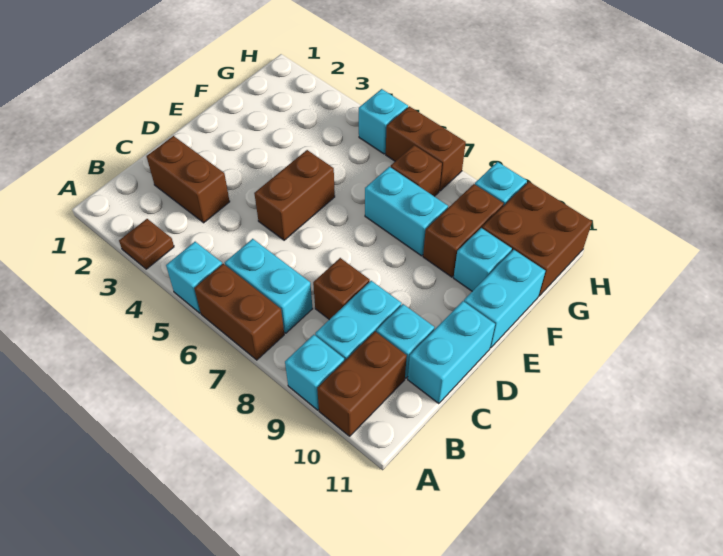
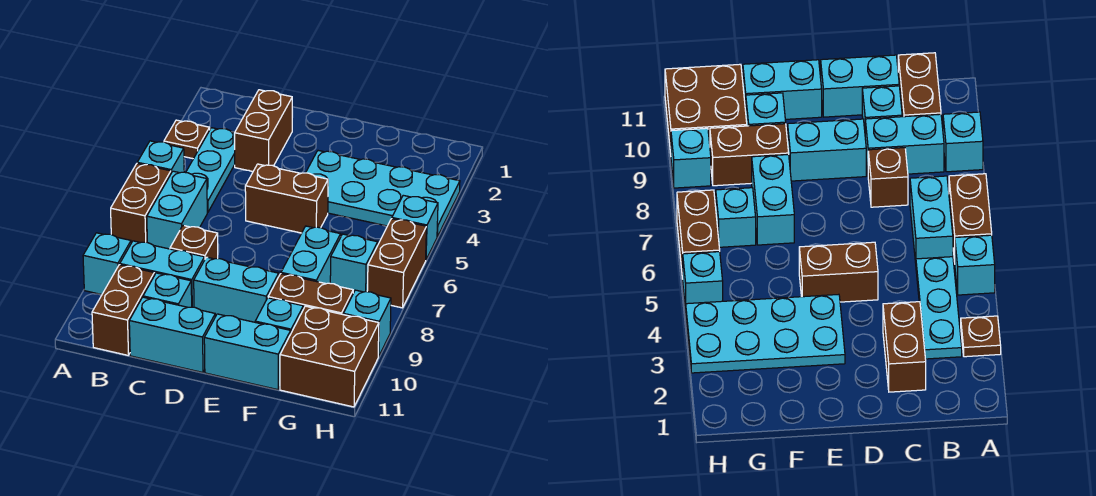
brown brick A10:B10 level 1 -> brown brick B10:B11 level 1
none -> cyan plate B3:B5 level 1
none -> cyan brick D9:E9 level 1
none -> cyan plate E3:H4 level 1
brown brick G7 level 1 -> cyan brick G7 level 1

